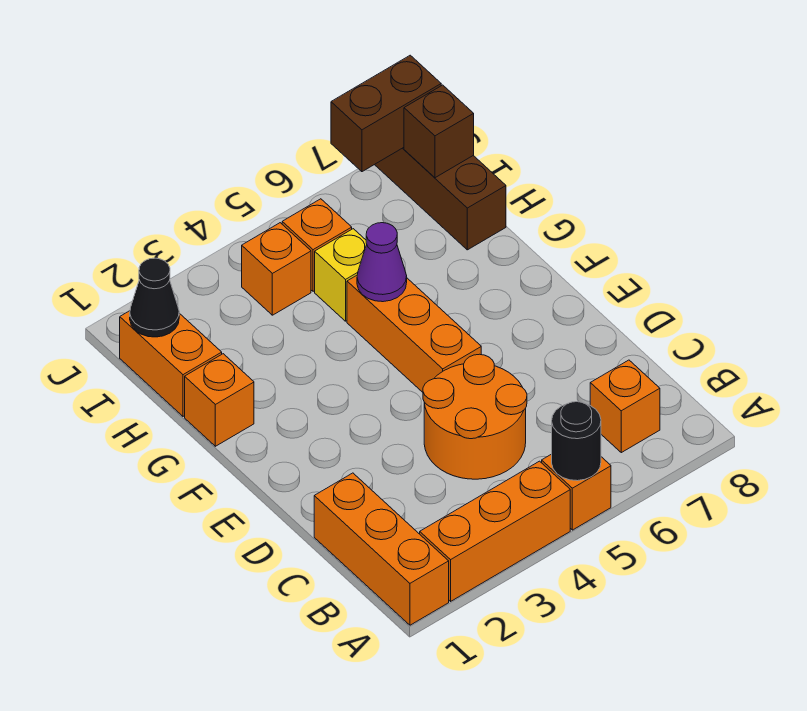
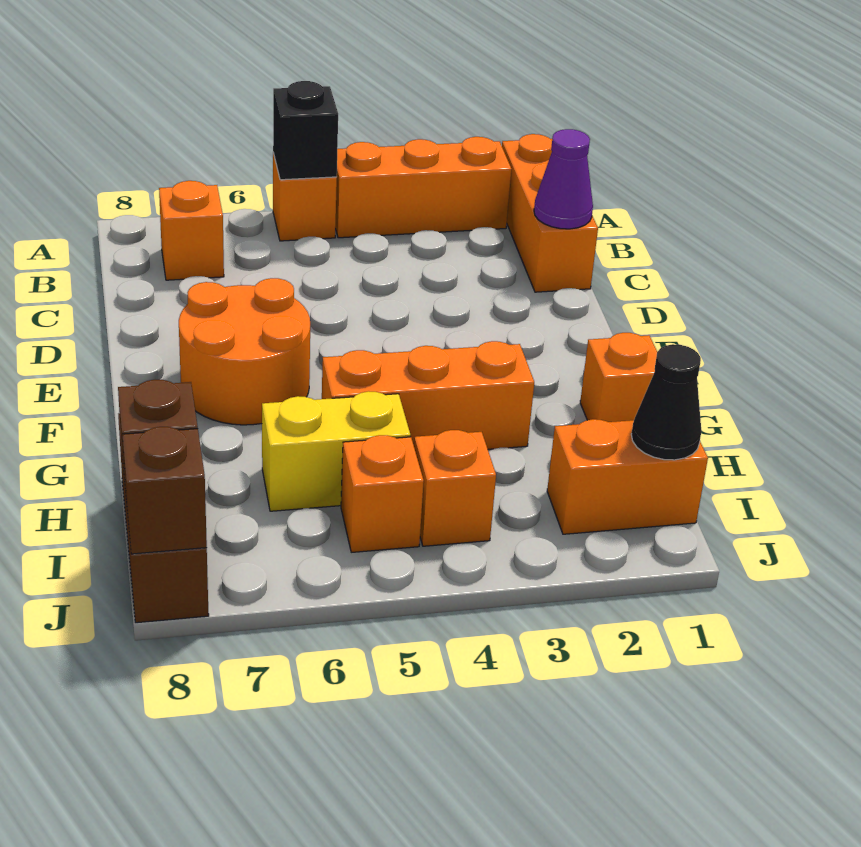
black round brick A5 level 2 -> black brick A5 level 2
orange round brick C4:D5 level 1 -> orange round brick E6:F7 level 1
orange brick E5:G5 level 1 -> orange brick G3:G5 level 1
purple cone G5 level 2 -> purple cone C1 level 2
orange brick H1:I1 level 1 -> orange brick I1:I2 level 1
yellow brick H5 level 1 -> yellow brick H5:H6 level 1
brown brick J7:J8 level 2 -> brown brick J8 level 2

